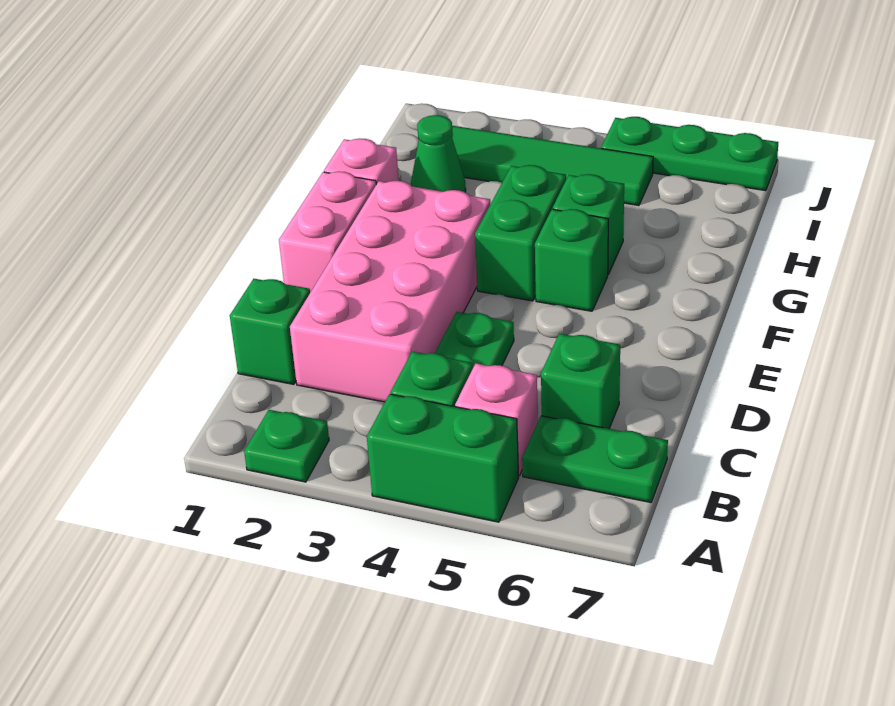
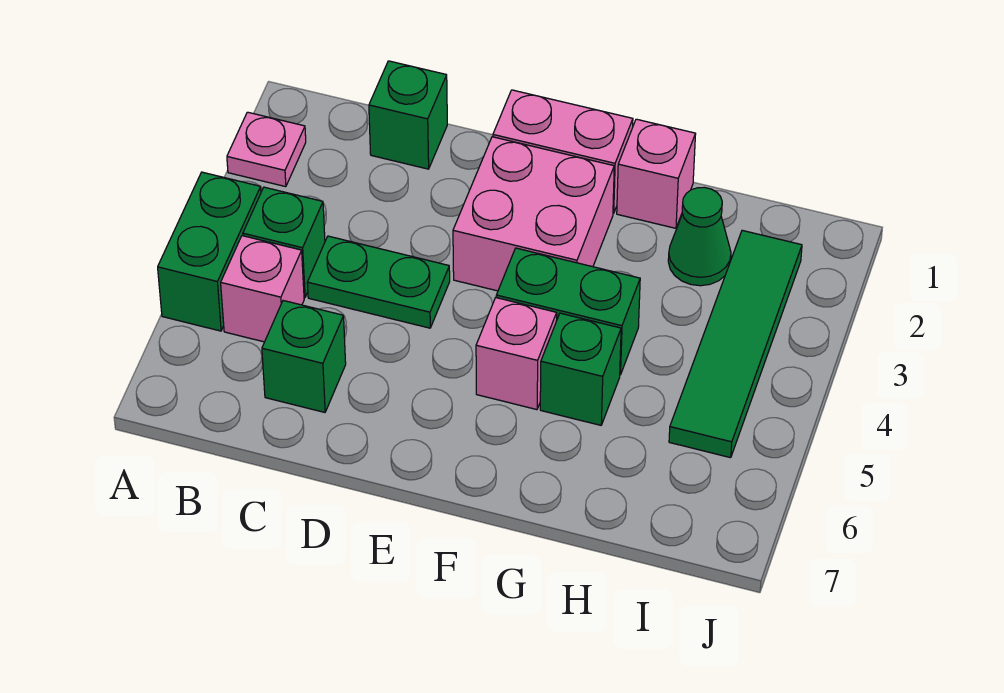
green plate A2 level 1 -> pink plate A2 level 1
green plate B6:B7 level 1 -> none
pink brick C2:F3 level 1 -> pink brick E2:F3 level 1
green brick F5 level 1 -> pink brick F5 level 1
green plate J5:J7 level 1 -> none

